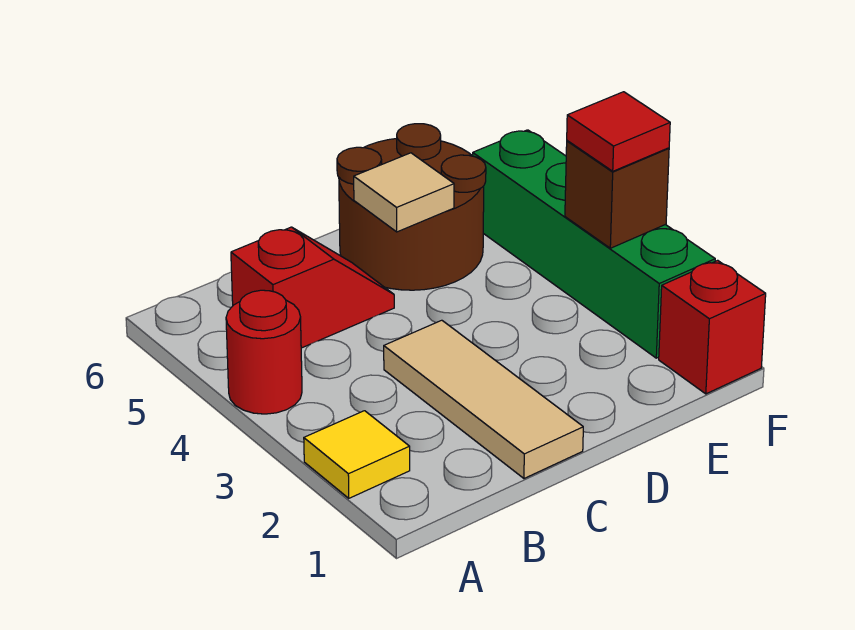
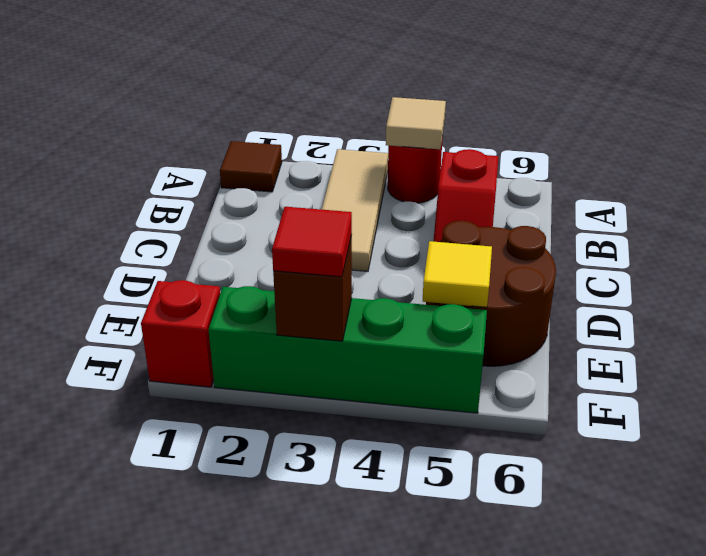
none -> brown tile A1 level 1
yellow tile A2 level 1 -> yellow tile E5 level 2
tan tile C1:C3 level 1 -> tan tile A3:C3 level 1
tan tile D5 level 2 -> tan tile A4 level 2

